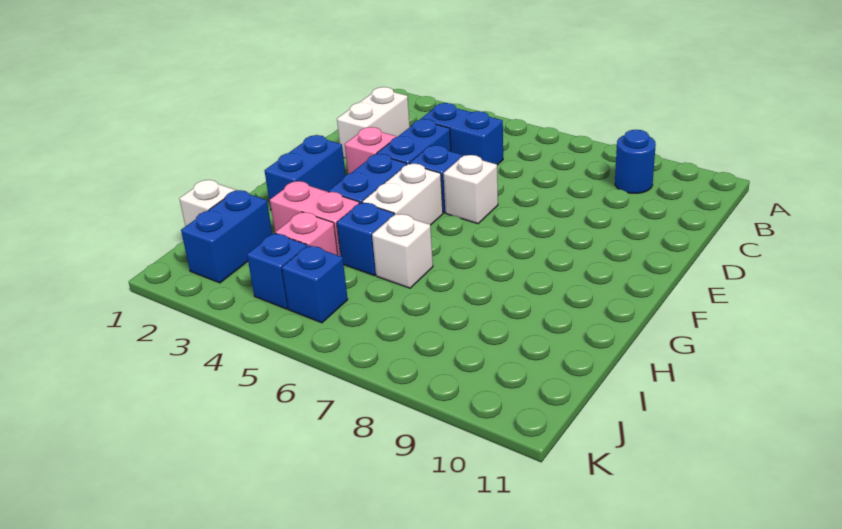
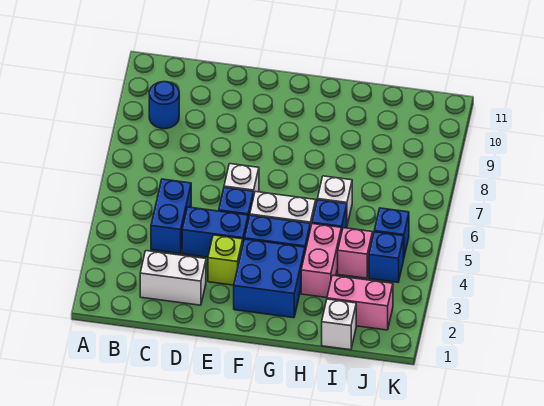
pink brick E3 level 1 -> lime brick E3 level 1
blue brick F2:G2 level 1 -> blue brick F2:G3 level 1
blue brick I2:J2 level 1 -> pink brick I2:J2 level 1

